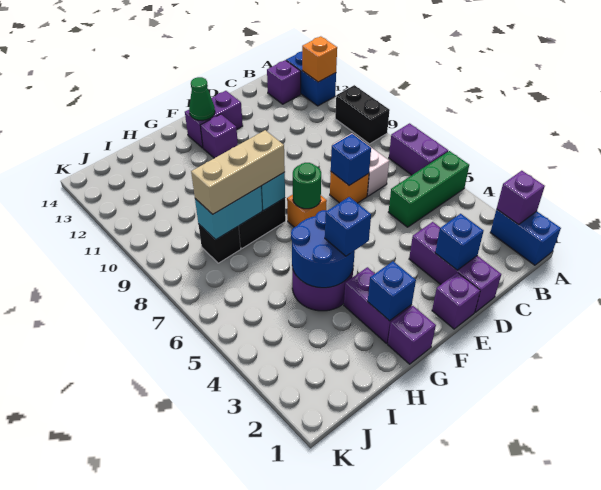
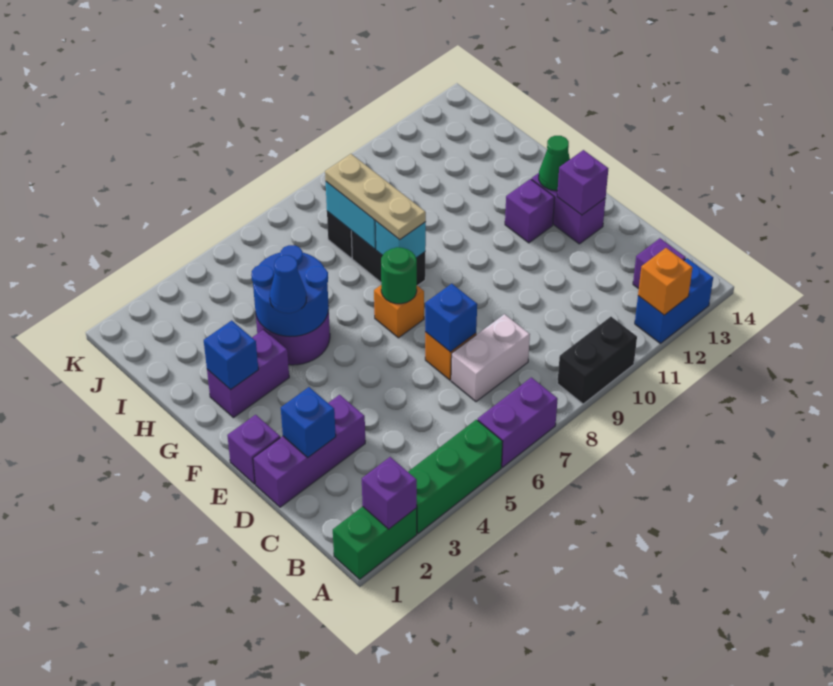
blue brick A1:A2 level 1 -> green brick A1:A2 level 1
green brick A5:C5 level 1 -> green brick A3:A5 level 1
purple brick G1 level 1 -> purple brick E13 level 2
blue brick G4 level 3 -> blue cone G4 level 3
tan brick G8:I8 level 3 -> tan plate G8:I8 level 3

